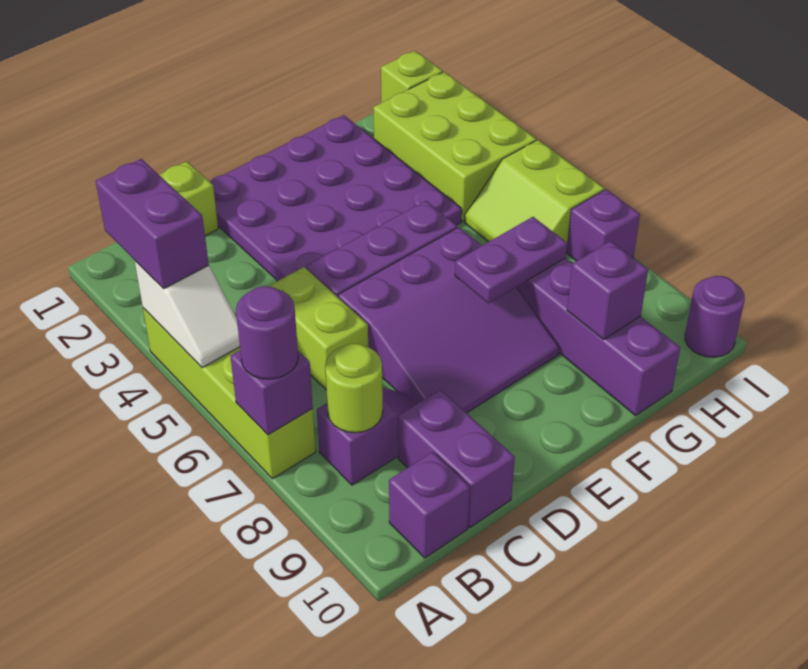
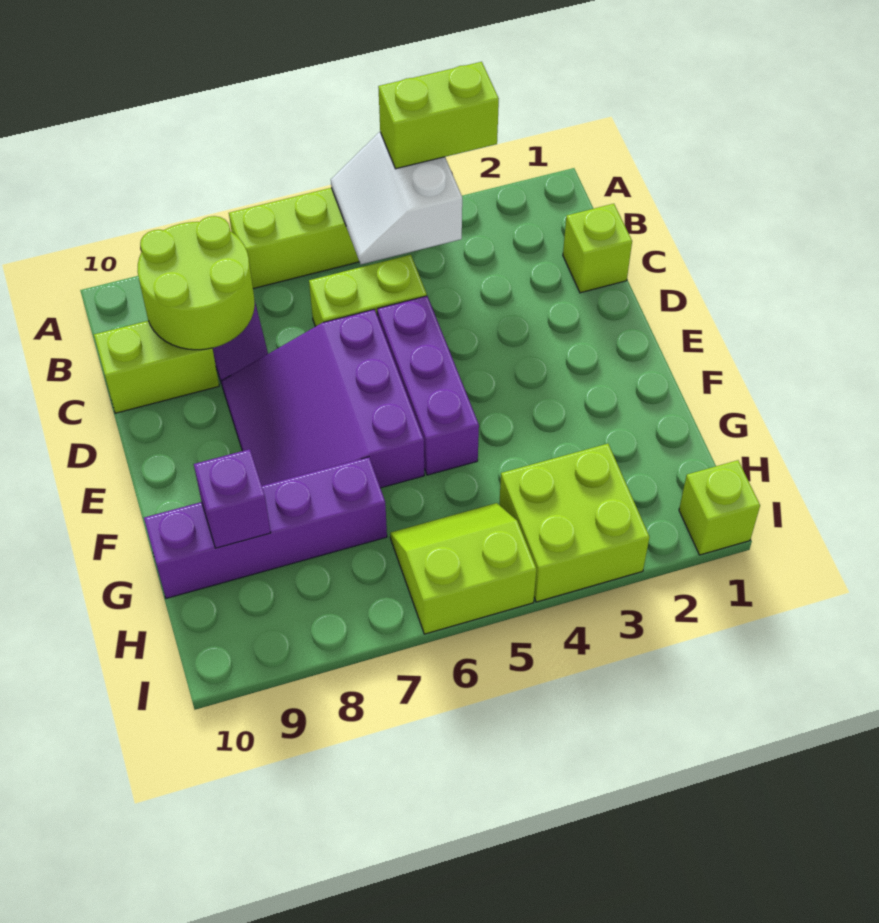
purple brick A3:A4 level 3 -> lime brick A3:A4 level 3
white slope A4:A5 level 2 top 4 -> white slope A4:B5 level 2 top 4
purple brick A7 level 2 -> none
purple round brick A7 level 3 -> none
lime round brick B8 level 2 -> lime round brick B8:C9 level 2
purple brick B10 level 1 -> none
purple brick C9:C10 level 1 -> lime brick C9:C10 level 1
purple plate D1:G4 level 1 -> none
purple plate F7:G7 level 2 -> none
lime brick H2:I4 level 1 -> lime brick H3:I4 level 1
purple brick I7 level 1 -> none
purple round brick I10 level 1 -> none

